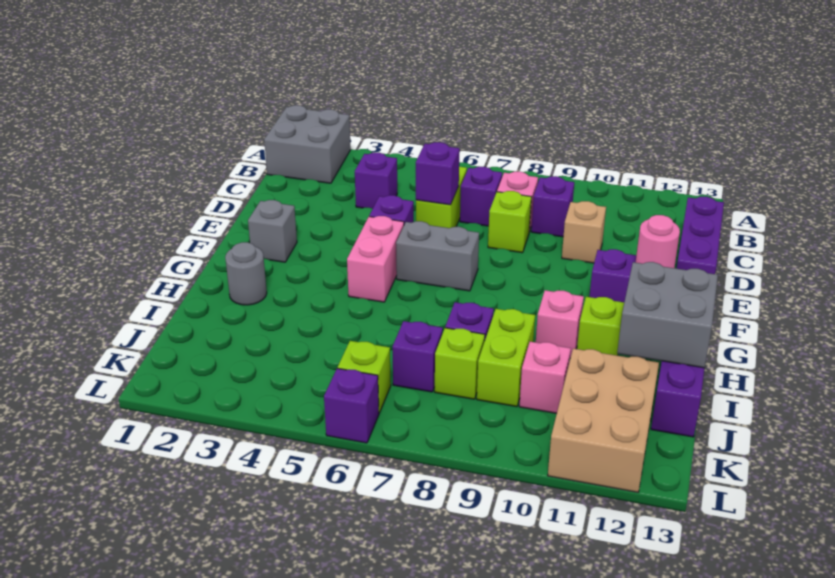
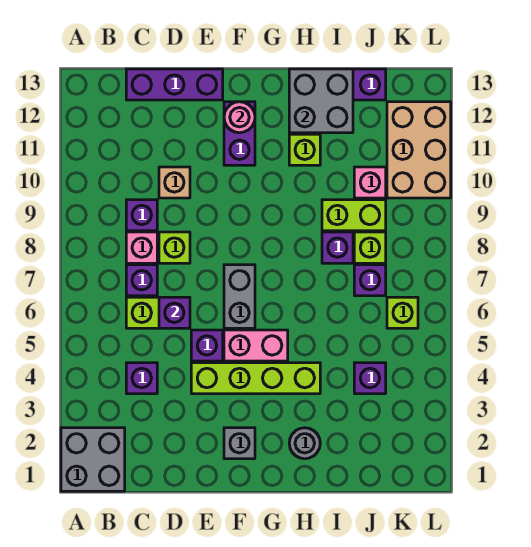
none -> lime brick E4:H4 level 1
pink brick H10 level 1 -> none
tan brick J11:L12 level 1 -> tan brick K10:L12 level 1
purple brick L6 level 1 -> purple brick J4 level 1

